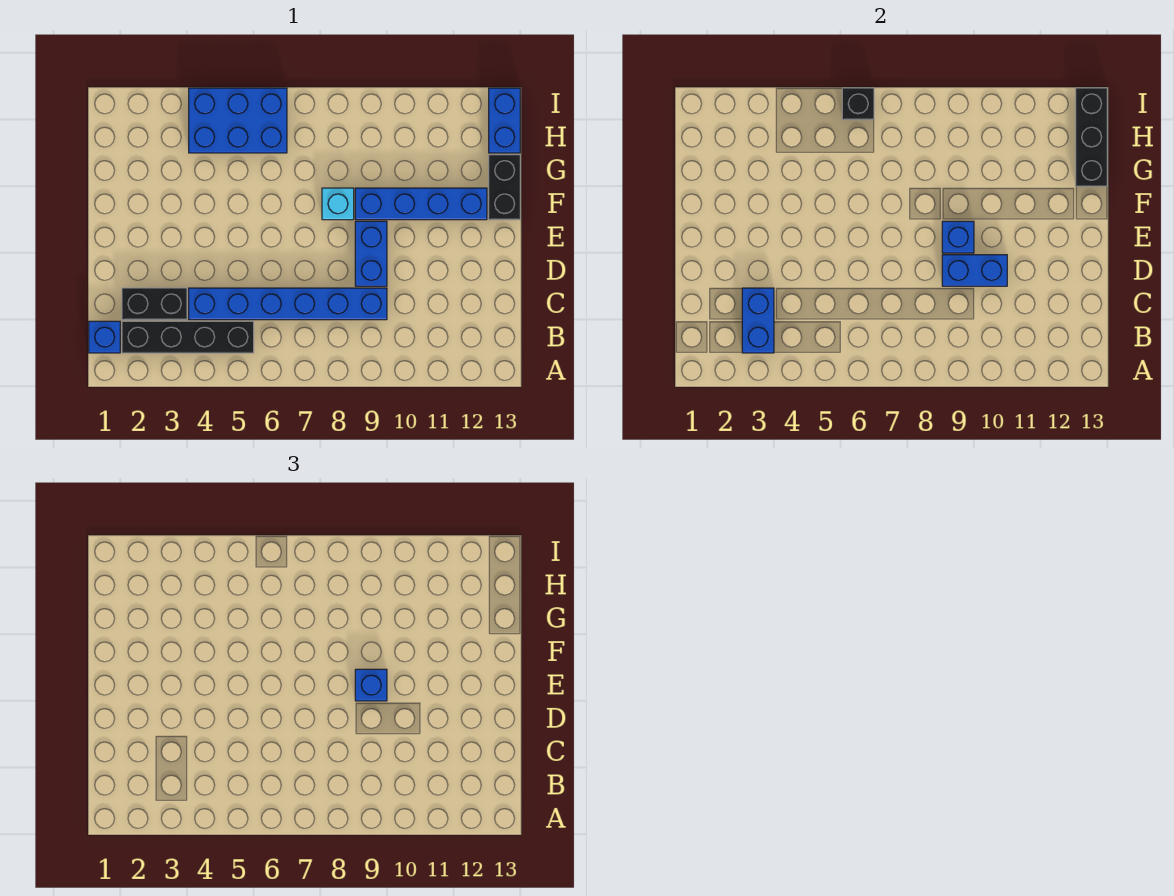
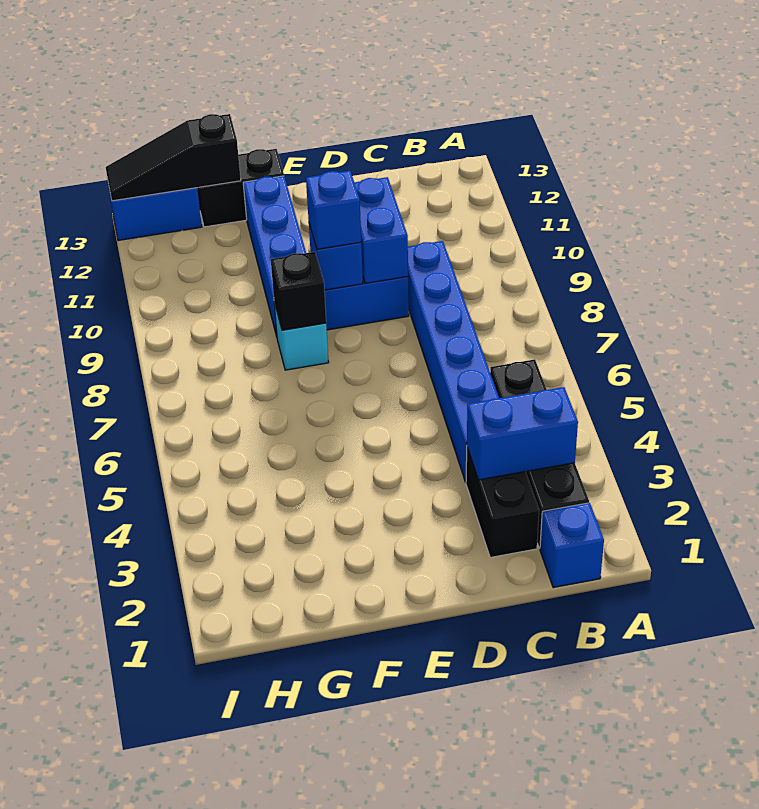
black brick G13:I13 level 2 -> black slope G13:I13 level 2 top G
blue brick H4:I6 level 1 -> none
black brick I6 level 2 -> black brick F8 level 2

